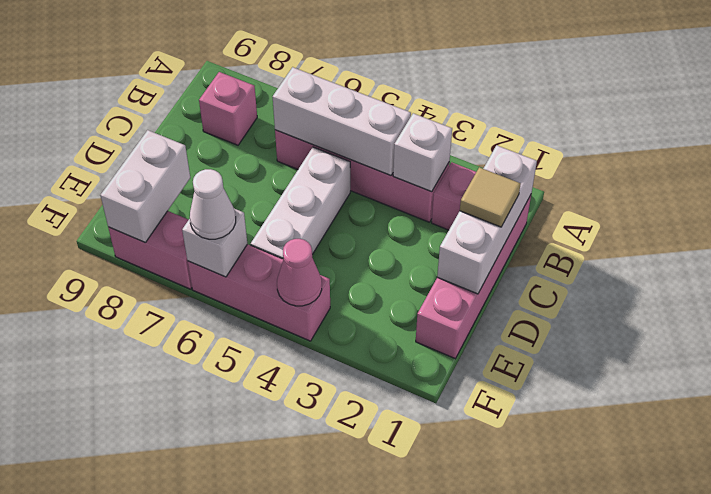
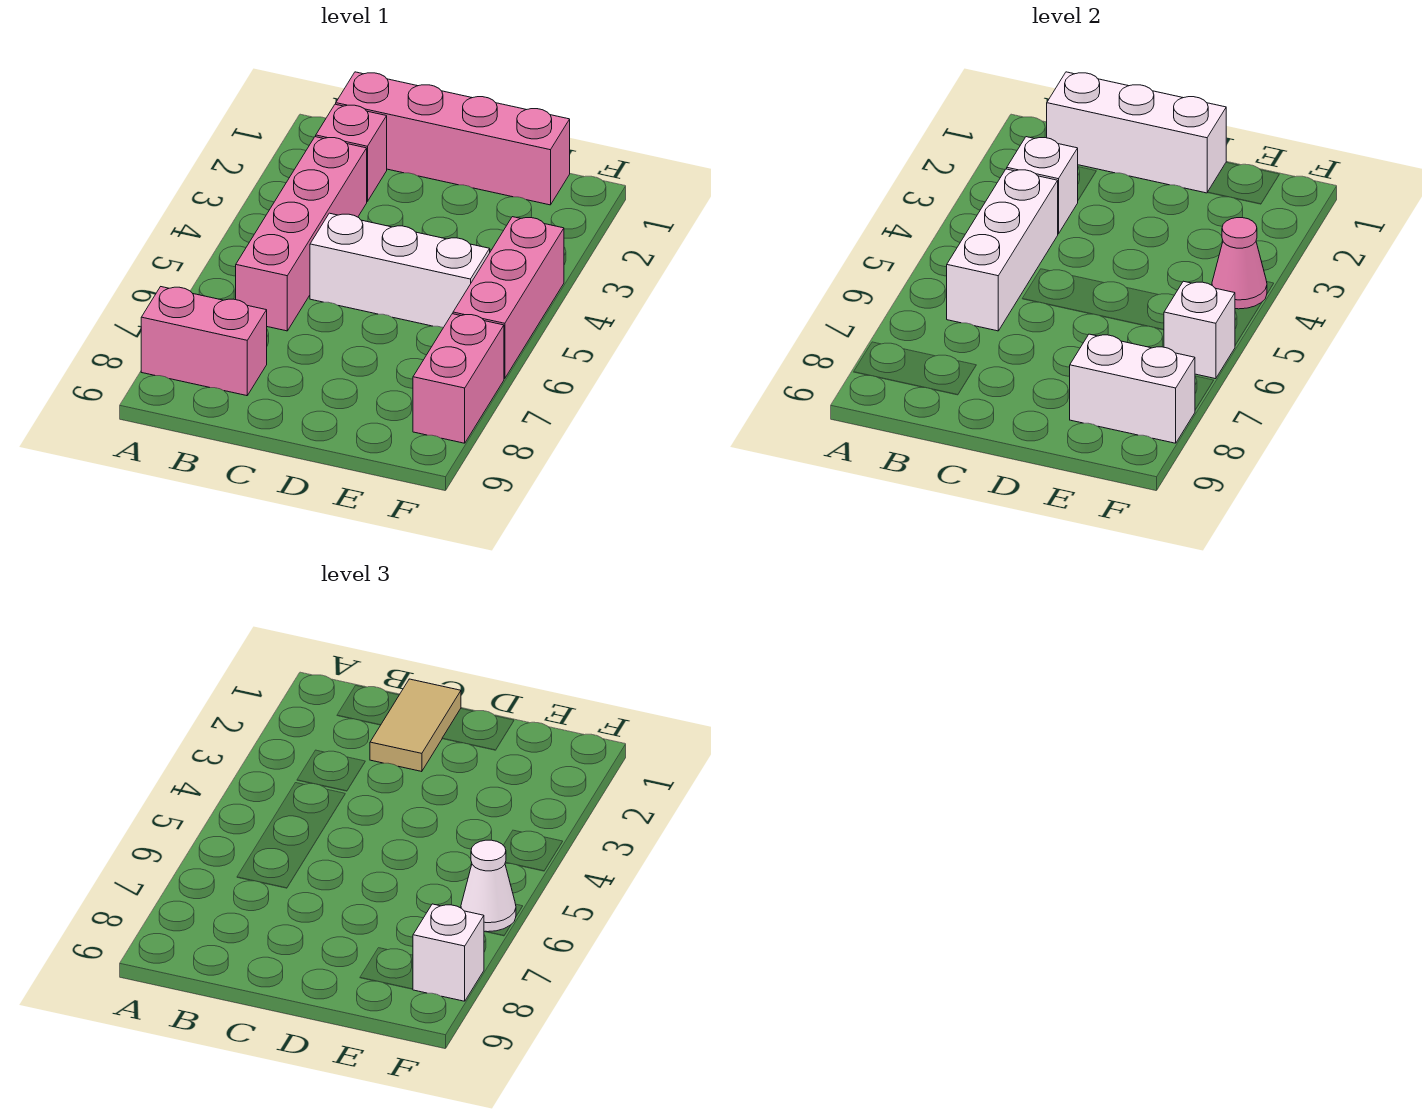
pink brick B8 level 1 -> pink brick A8:B8 level 1
tan tile C1 level 3 -> tan tile C1:C2 level 3
none -> white brick F8 level 3

